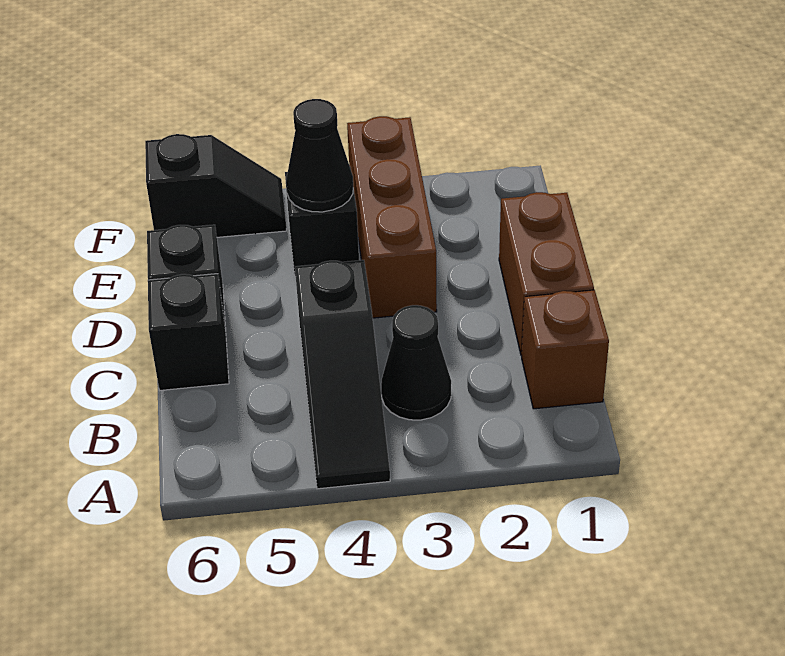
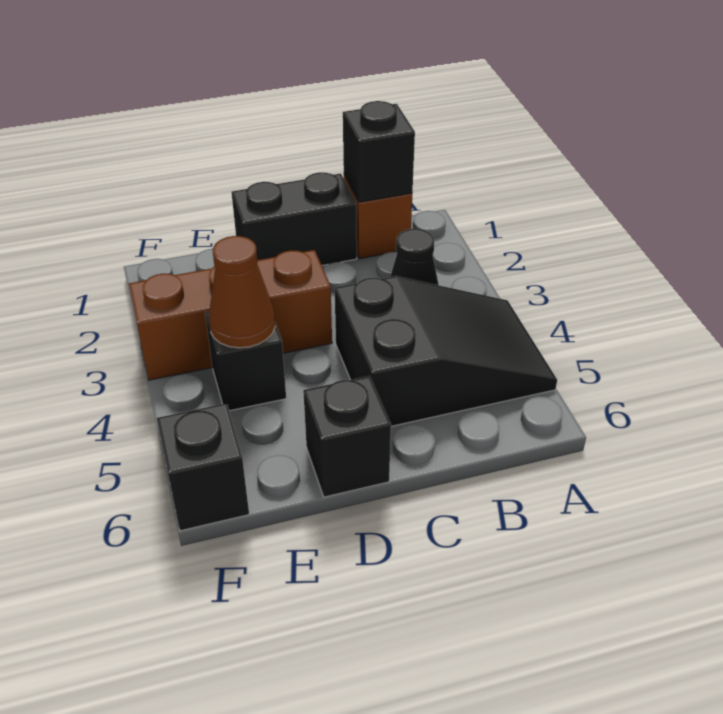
black slope A4:C4 level 1 top C -> black slope A4:C5 level 1 top C
brown brick C1:D1 level 1 -> black brick C1:D1 level 1
black brick C6 level 1 -> black brick B1 level 2
black cone E4 level 2 -> brown cone E4 level 2

